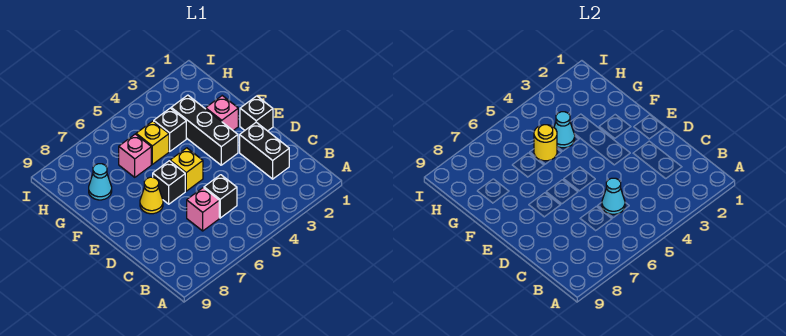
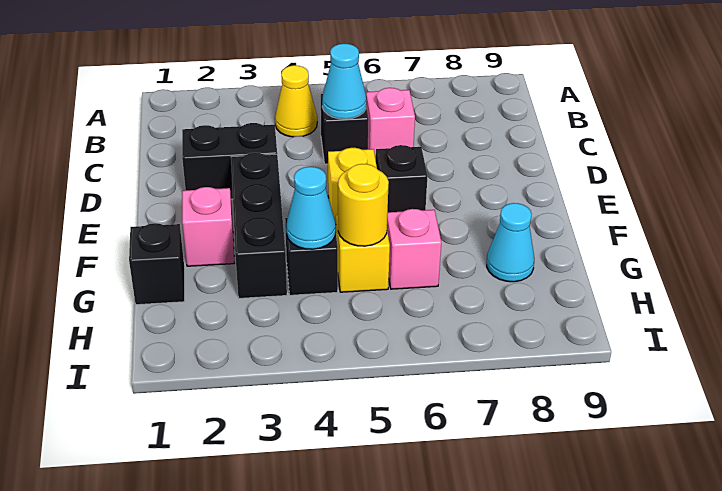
black brick C2:D2 level 1 -> black brick D2:D3 level 1
black brick E1 level 1 -> black brick G1 level 1
yellow cone E7 level 1 -> yellow cone B4 level 1

